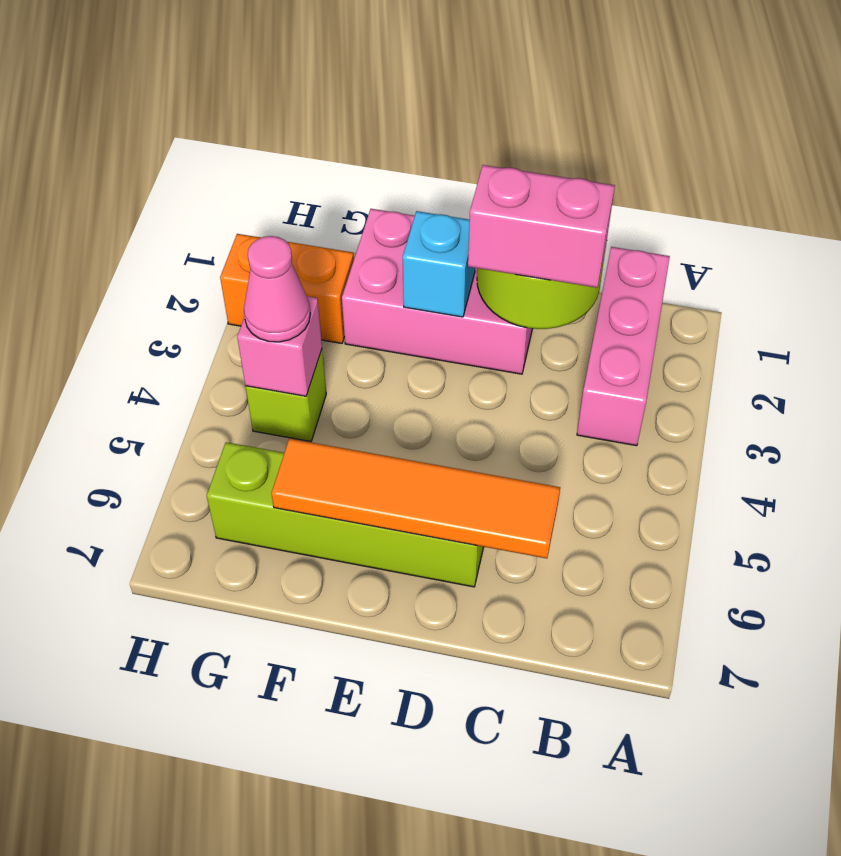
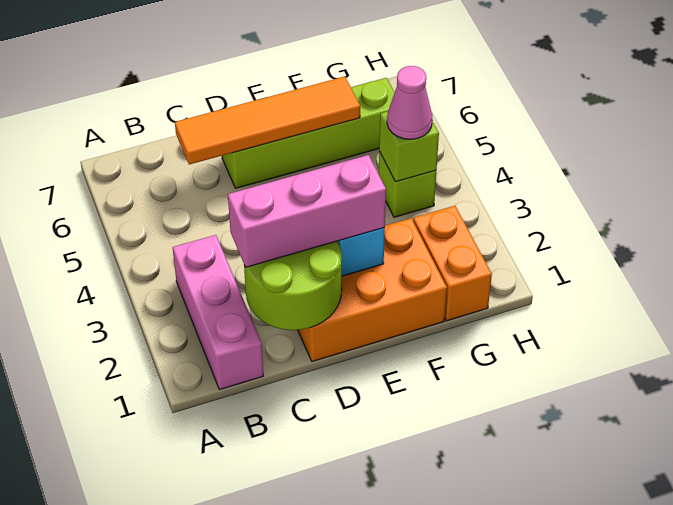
pink brick C2:D2 level 3 -> pink brick C2:E2 level 3
pink brick D1:F2 level 1 -> orange brick D1:F2 level 1
orange brick G2:H2 level 1 -> orange brick G1:G2 level 1
pink brick G4 level 2 -> lime brick G4 level 2

